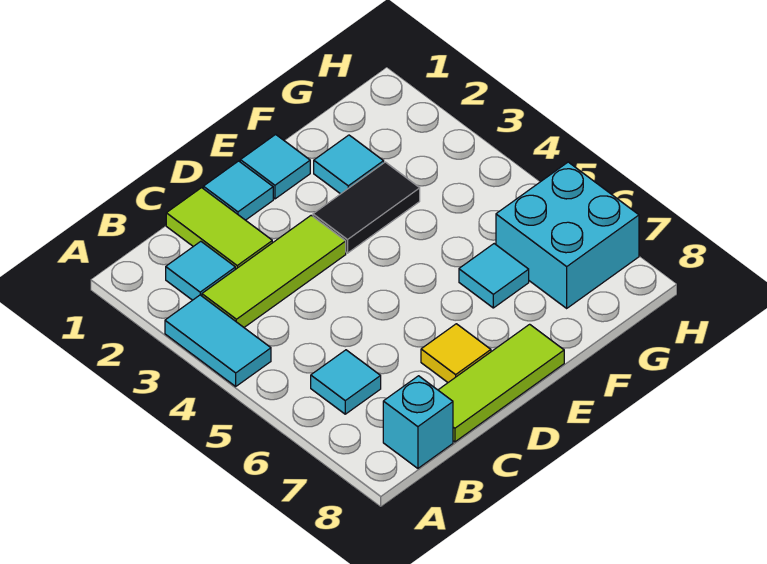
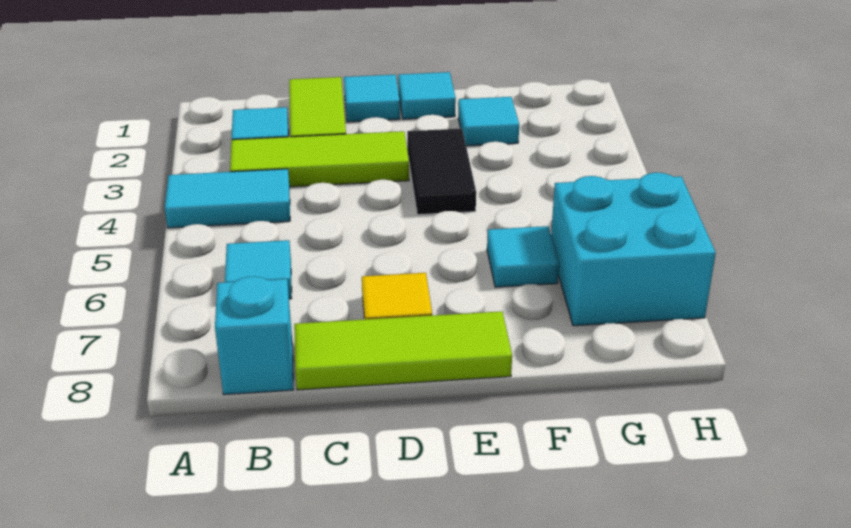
cyan tile A3:A4 level 1 -> cyan tile A4:B4 level 1
black tile E3:F3 level 1 -> black tile E3:E4 level 1

